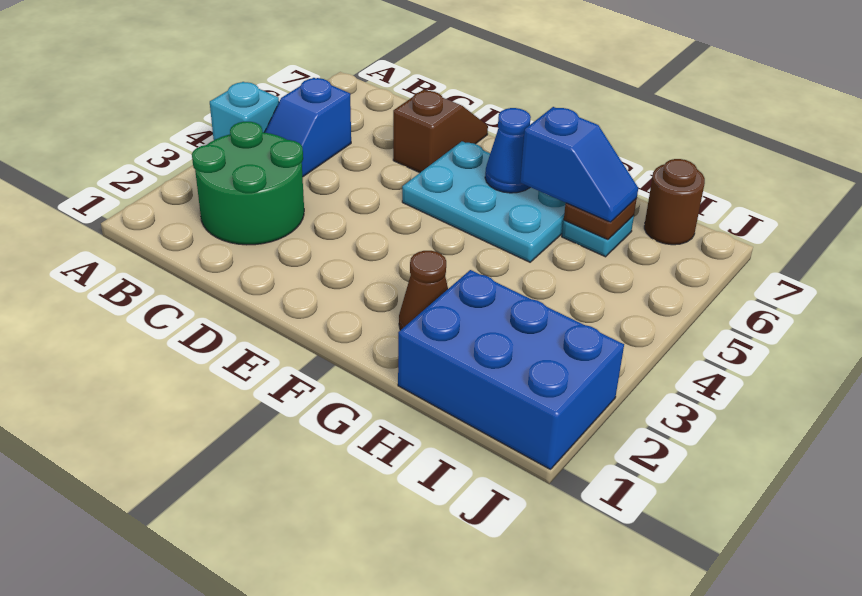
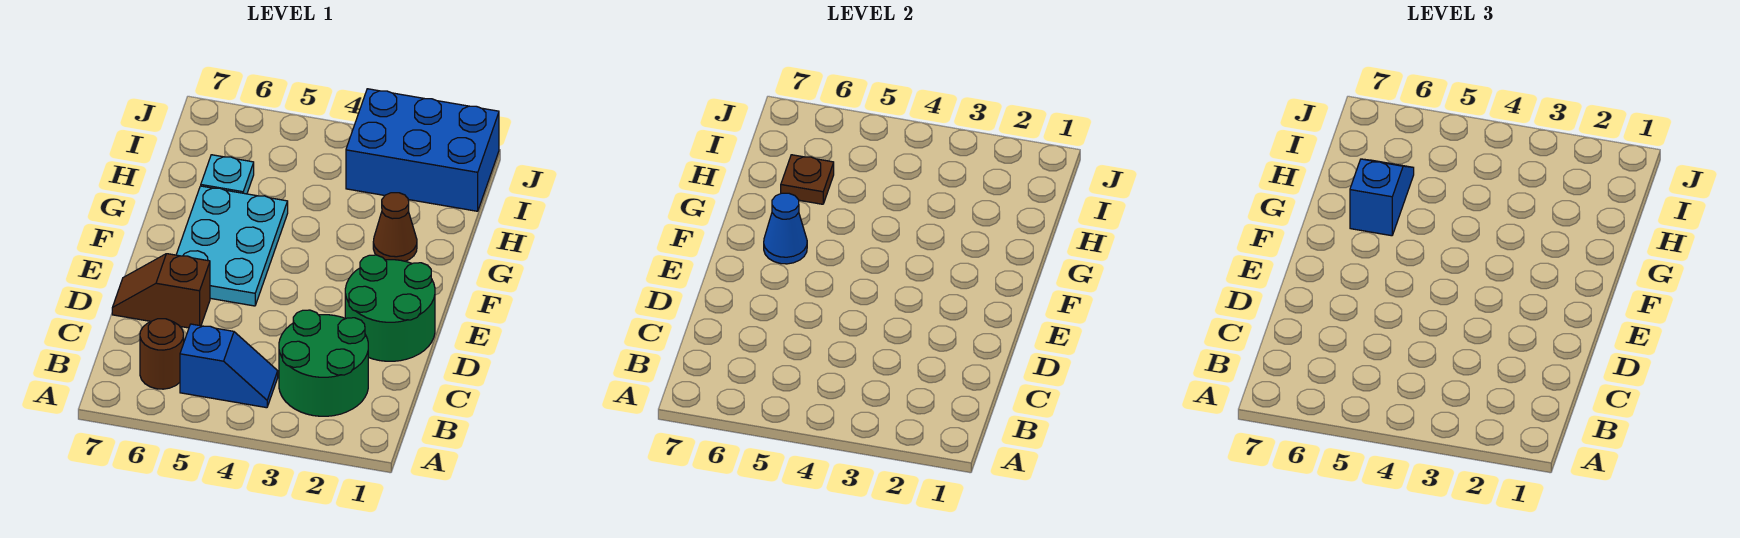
cyan brick A4 level 1 -> none
none -> green round brick D1:E2 level 1
blue brick H1:J2 level 1 -> blue brick I1:J3 level 1
brown round brick I7 level 1 -> brown round brick B6 level 1

